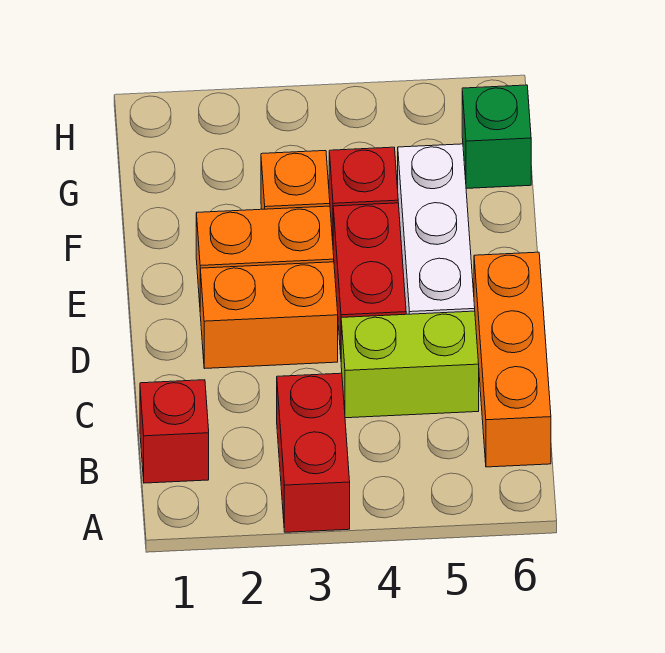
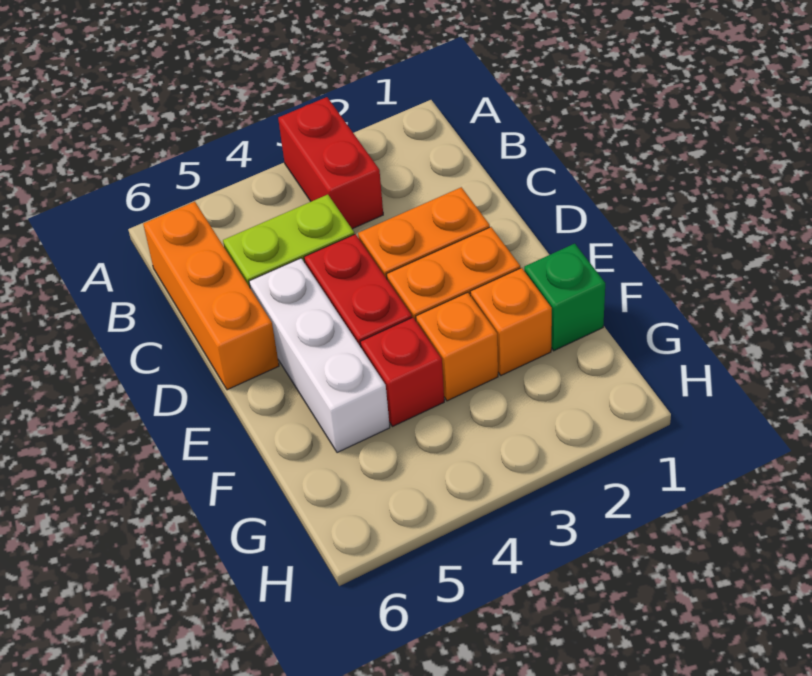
red brick B1 level 1 -> none
none -> orange brick F2 level 1
green brick G6 level 1 -> green brick F1 level 1

